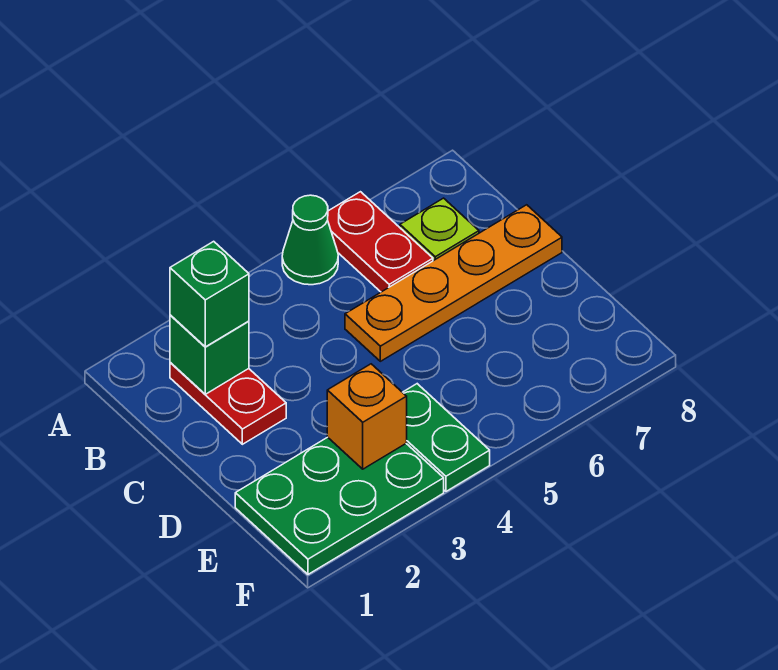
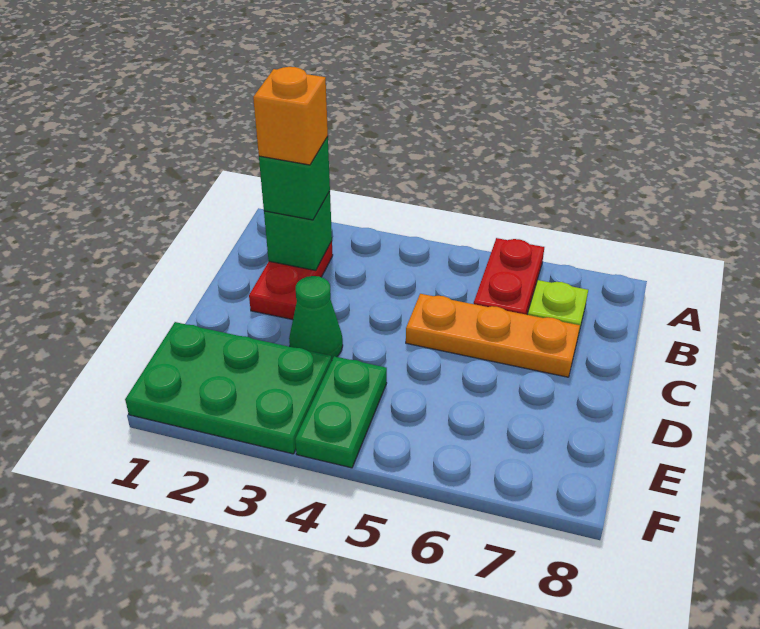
green cone A5 level 1 -> green cone D3 level 1
orange plate C5:C8 level 1 -> orange plate C5:C7 level 1
orange brick E3 level 2 -> orange brick B2 level 4

